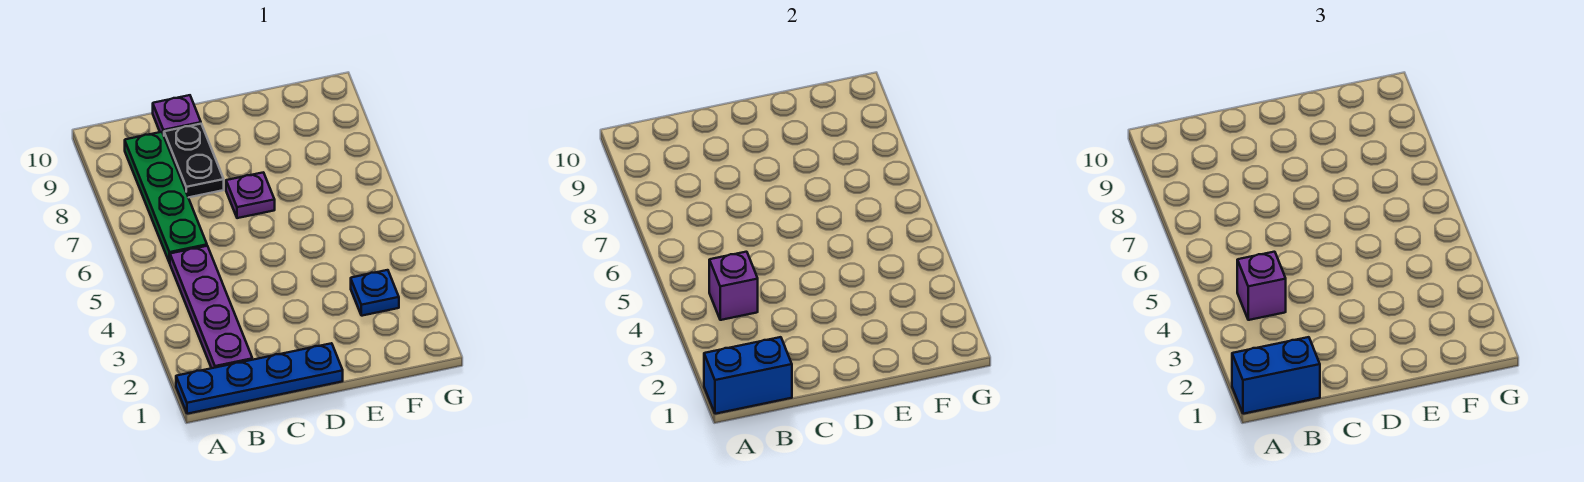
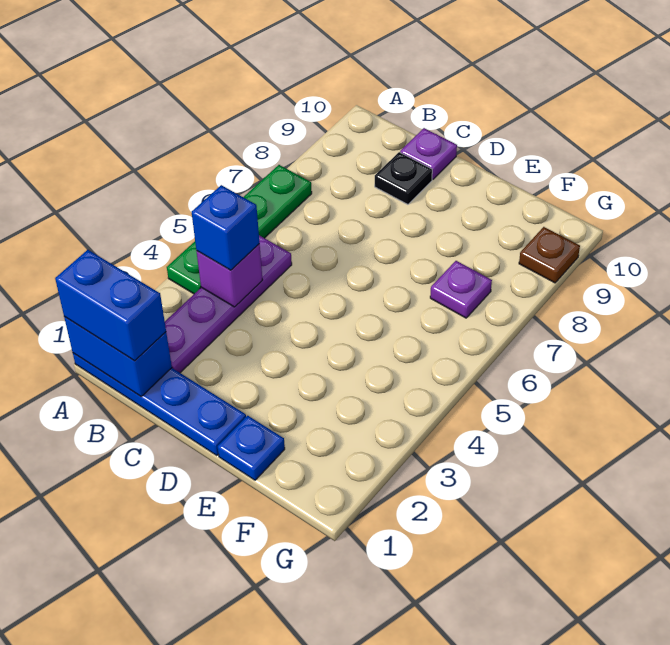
purple brick B4 level 3 -> blue brick B4 level 3
green plate B6:B9 level 1 -> green plate A4:A7 level 1
black plate C8:C9 level 1 -> black plate C9 level 1
purple plate D7 level 1 -> purple plate F7 level 1
blue plate F3 level 1 -> blue plate E1 level 1
none -> brown plate G9 level 1

